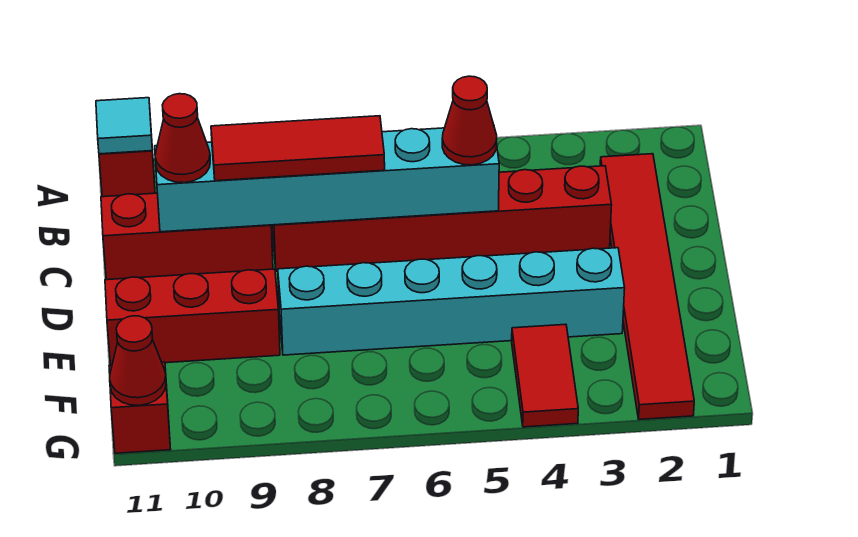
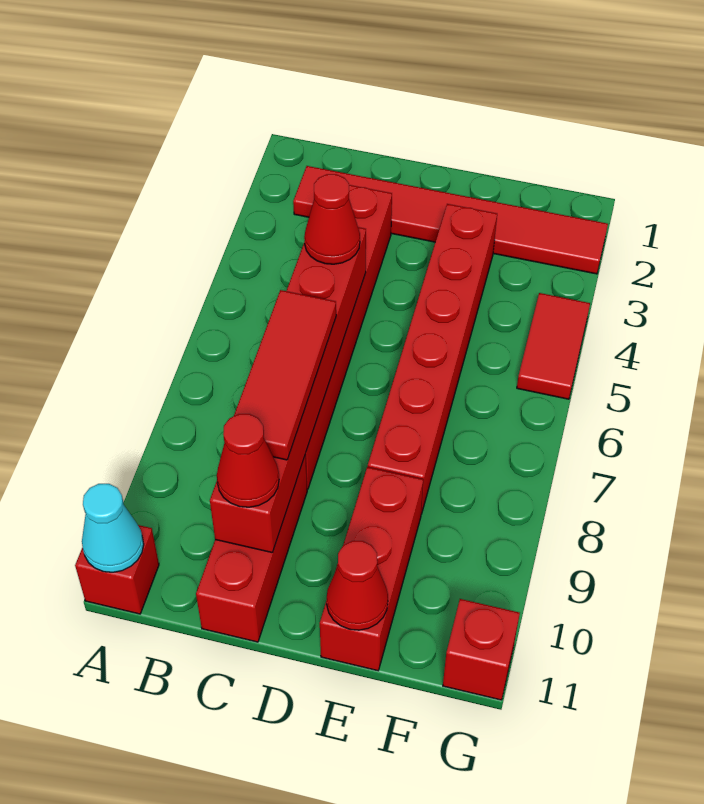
cyan tile A11 level 2 -> cyan cone A11 level 2
cyan brick C5:C10 level 2 -> red brick C5:C10 level 2
cyan brick E3:E8 level 1 -> red brick E3:E8 level 1
red tile F4:G4 level 1 -> red tile G4:G5 level 1
red cone G11 level 2 -> red cone E11 level 2

